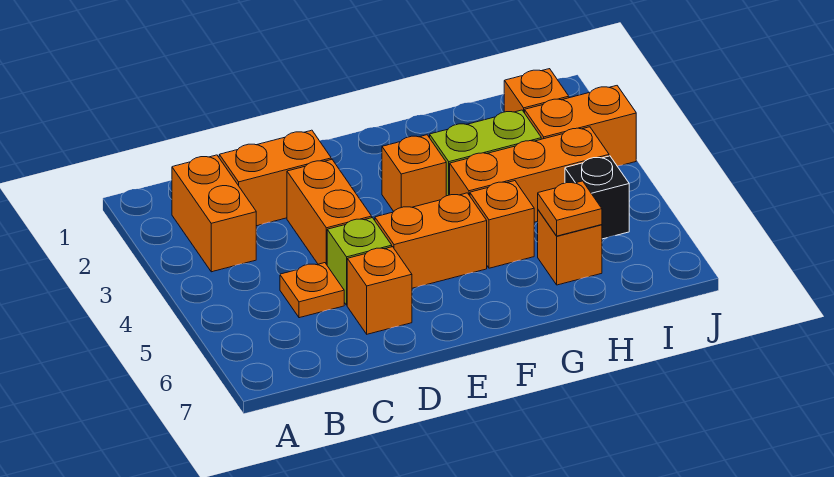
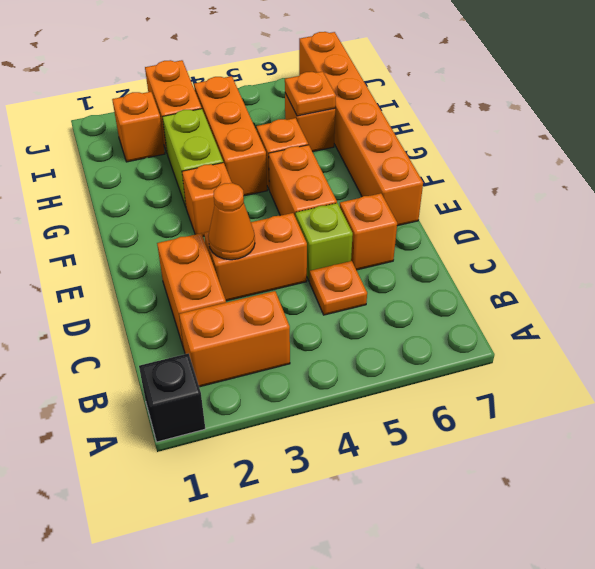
none -> orange cone D3 level 2
none -> orange brick E7:J7 level 1
black brick I5 level 1 -> black brick A1 level 1

